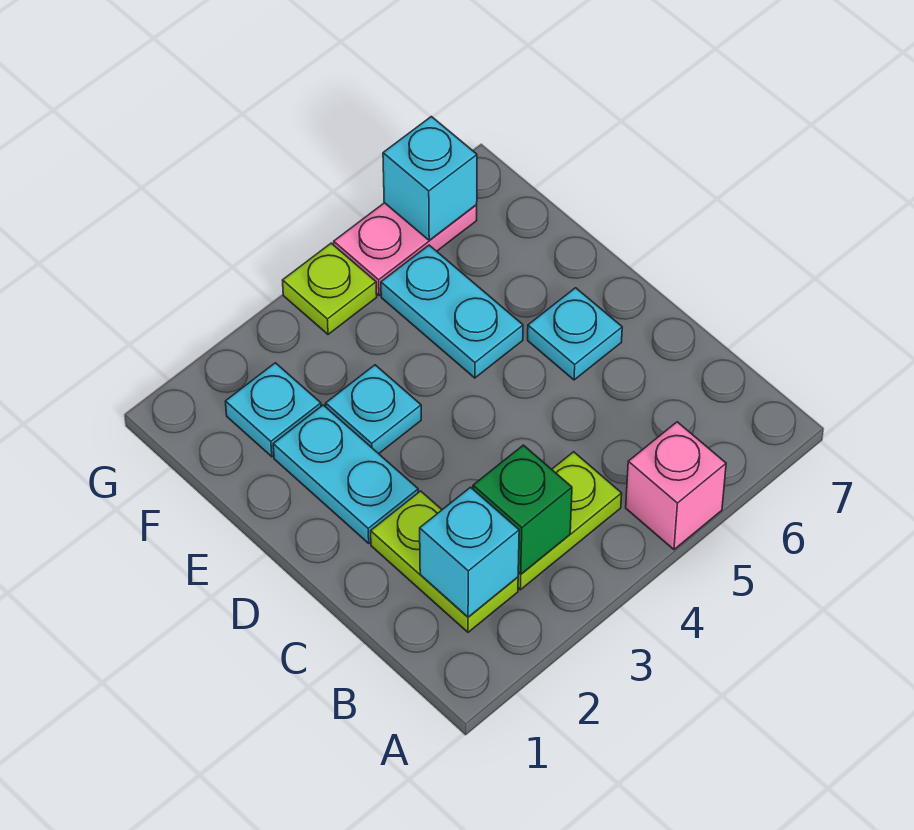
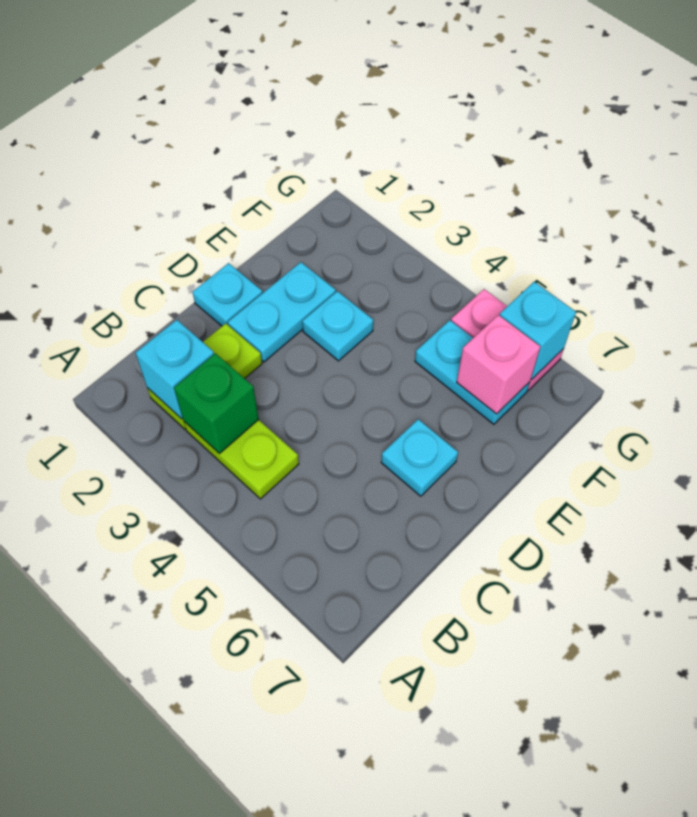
pink brick A5 level 1 -> pink brick F6 level 2
cyan plate E5:F5 level 1 -> cyan plate F5:F6 level 1
cyan plate F2 level 1 -> cyan plate D1 level 1
lime plate G4 level 1 -> none

